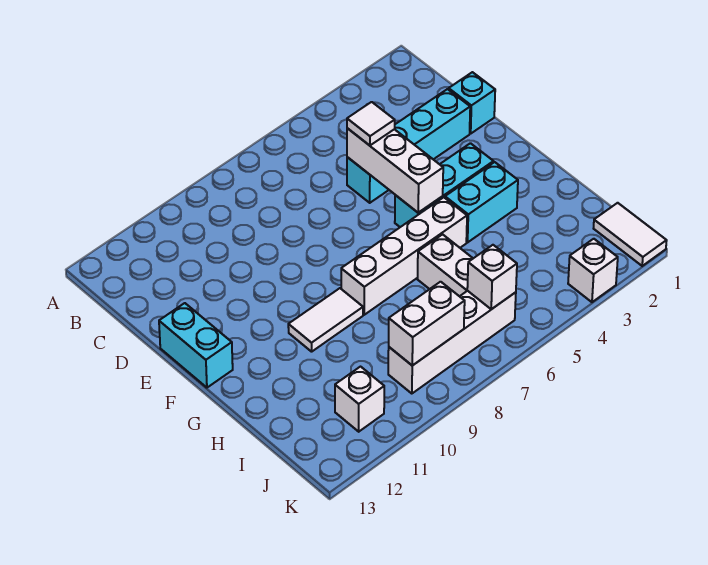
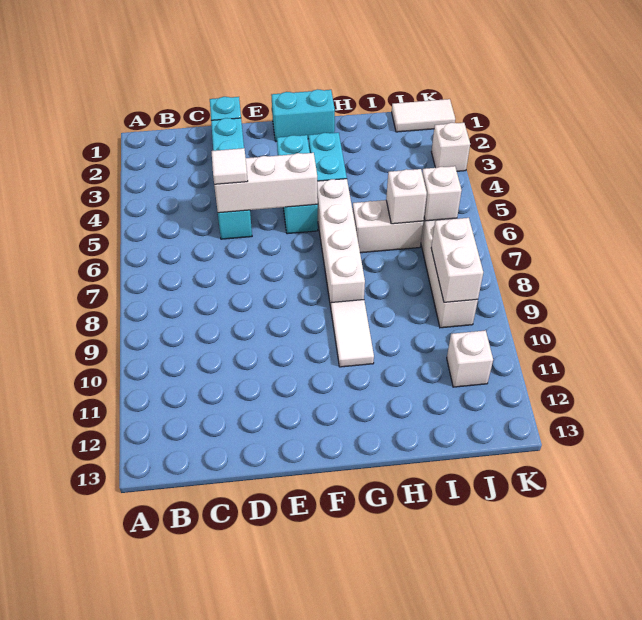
cyan brick E13:F13 level 1 -> cyan brick F1:G1 level 1
none -> white brick I6 level 2

